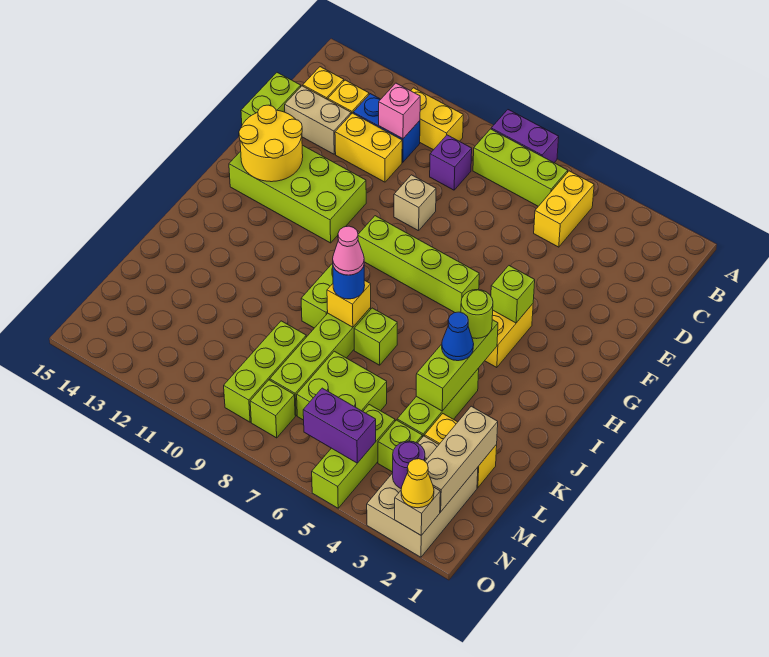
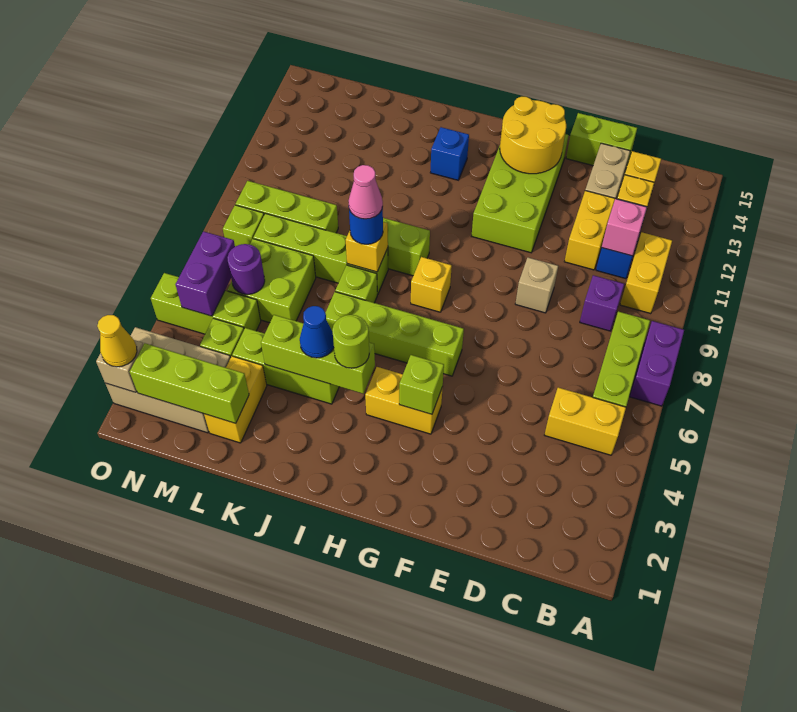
lime brick G6:G9 level 1 -> lime brick G6:J6 level 1
none -> yellow brick H8 level 1
none -> blue brick I13 level 1
tan brick L2:N2 level 2 -> lime brick L2:N2 level 2
purple round brick N3 level 2 -> purple round brick M6 level 2

